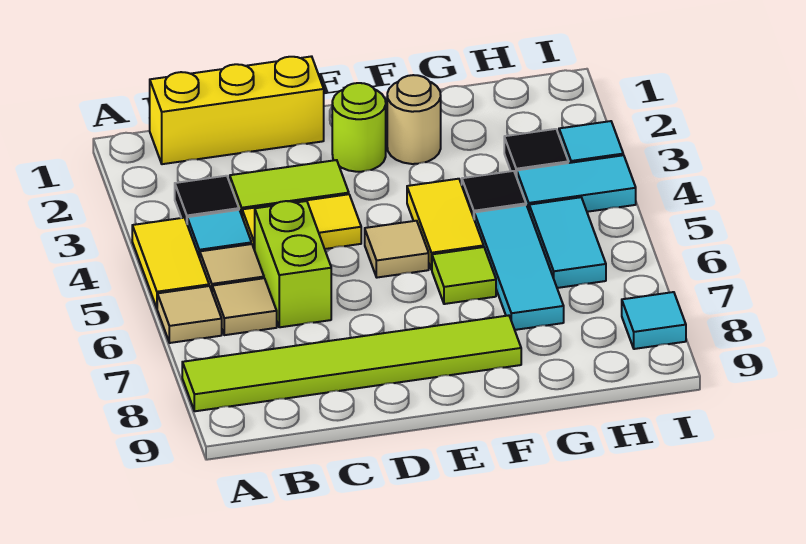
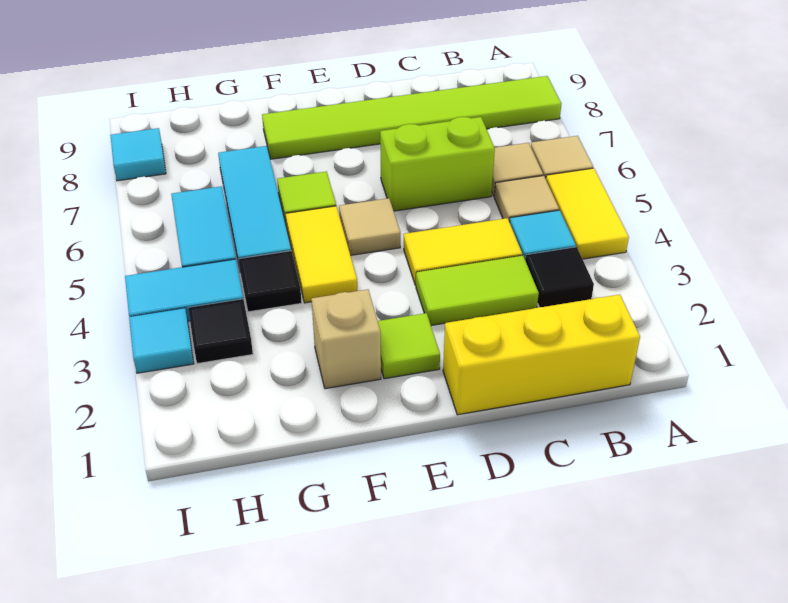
lime brick C5:C6 level 1 -> lime brick C6:D6 level 1
lime round brick E2 level 1 -> lime tile E2 level 1
tan round brick F2 level 1 -> tan brick F2 level 1

